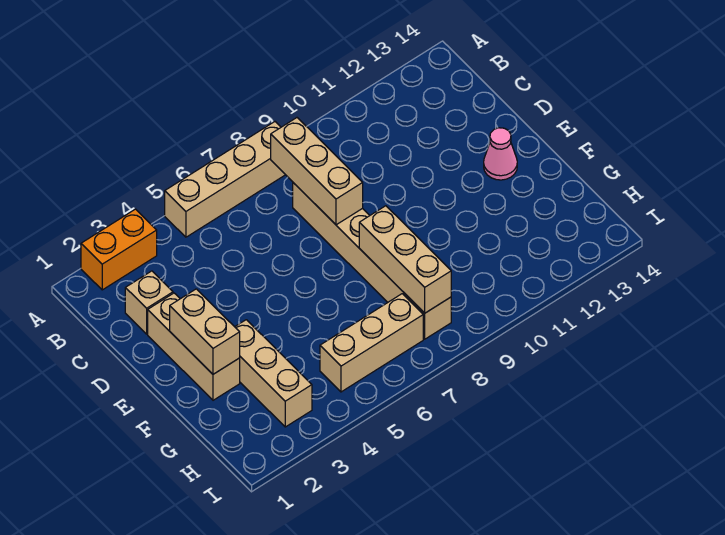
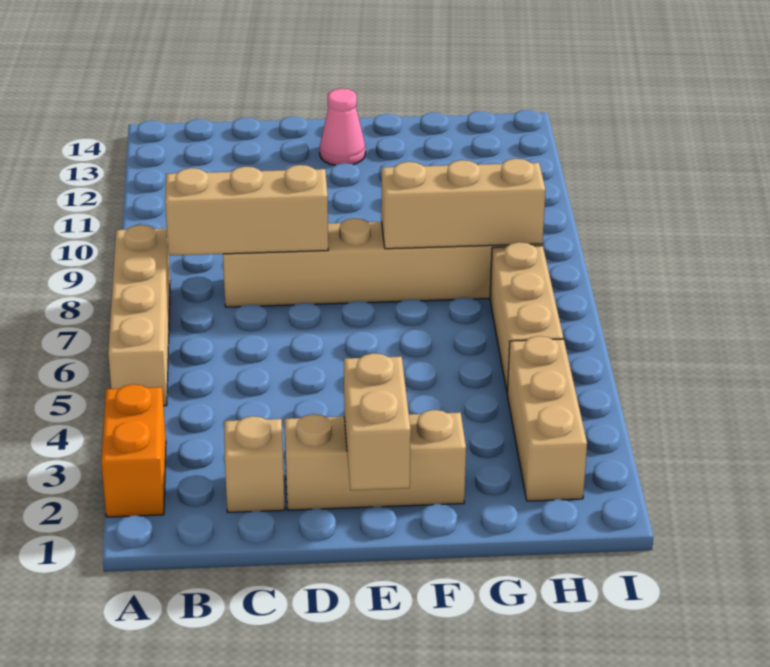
tan brick E2:F2 level 2 -> tan brick E1:E2 level 2
tan brick F3:H3 level 1 -> tan brick H2:H4 level 1

